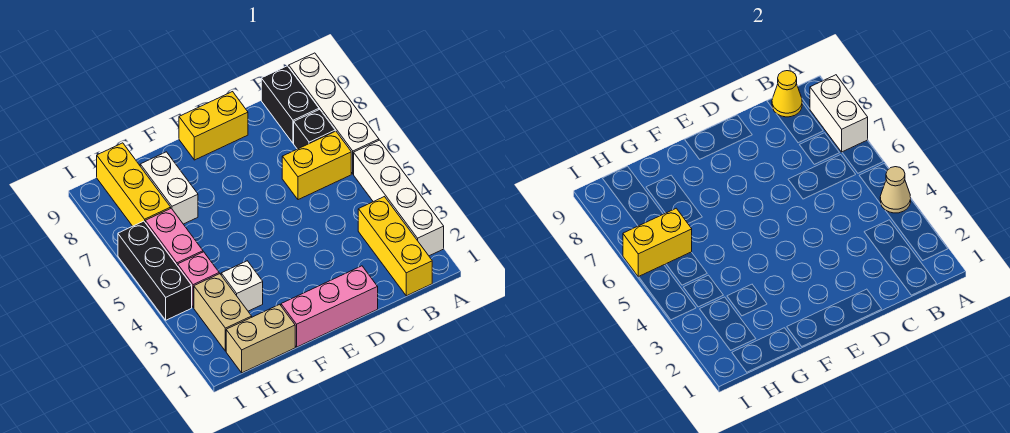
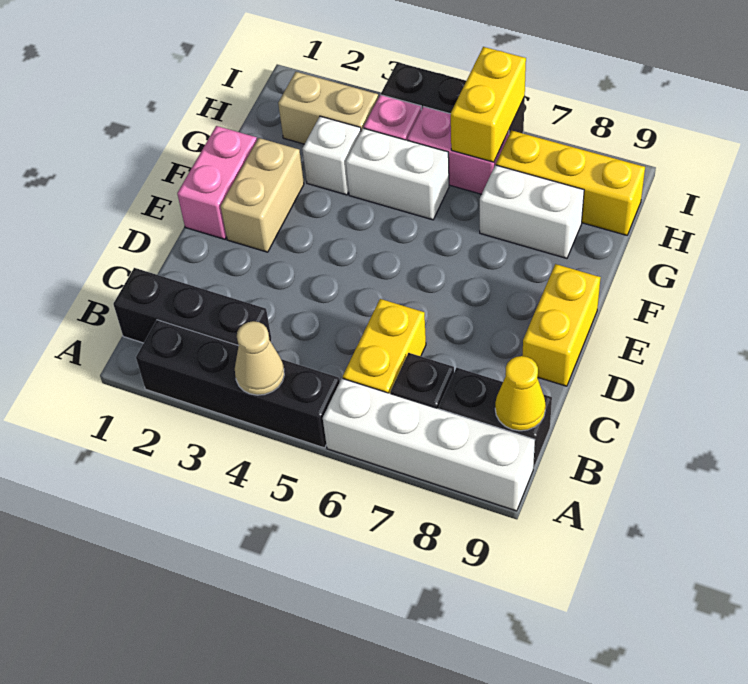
white brick A2:A5 level 1 -> black brick A2:A5 level 1
white brick A7:A8 level 2 -> white brick G4:G5 level 1
yellow brick B1:B3 level 1 -> black brick B1:B3 level 1
pink brick D1:F1 level 1 -> pink brick E1:F1 level 1
tan brick G1:H1 level 1 -> tan brick E2:F2 level 1

